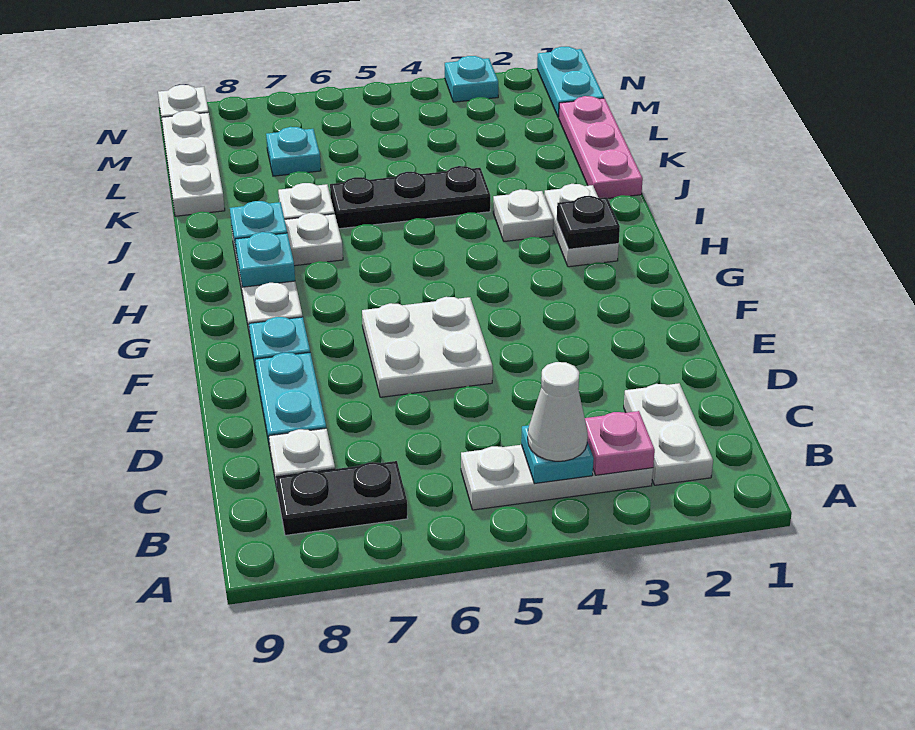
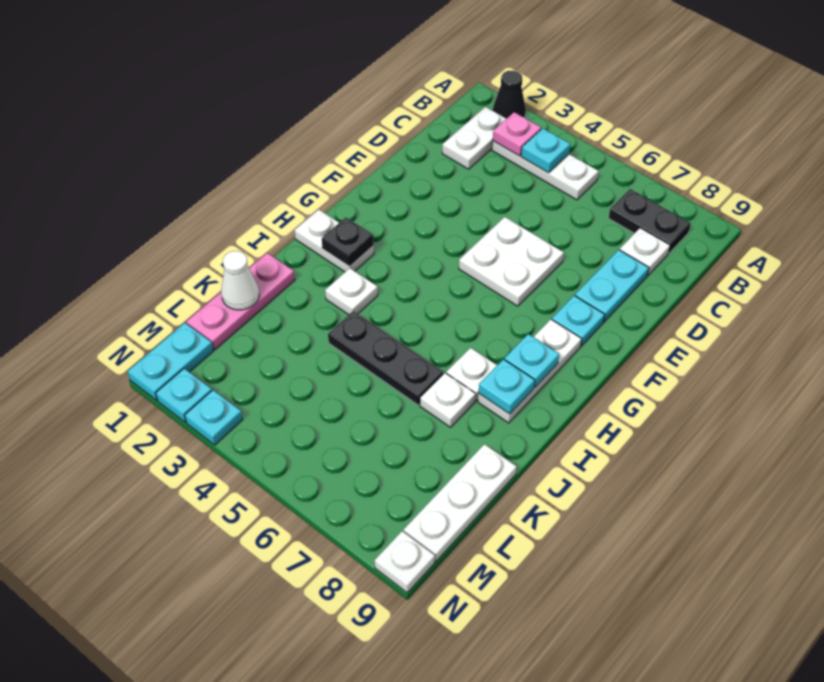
none -> black cone A2 level 1
white cone B4 level 3 -> white cone K1 level 2
white plate H2:I2 level 1 -> white plate H1:H2 level 1
cyan plate L7 level 1 -> cyan plate N2 level 1

